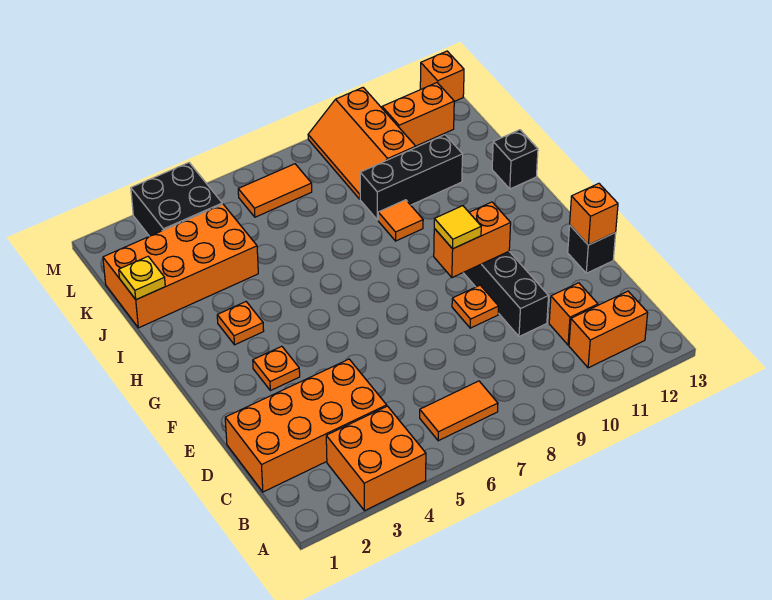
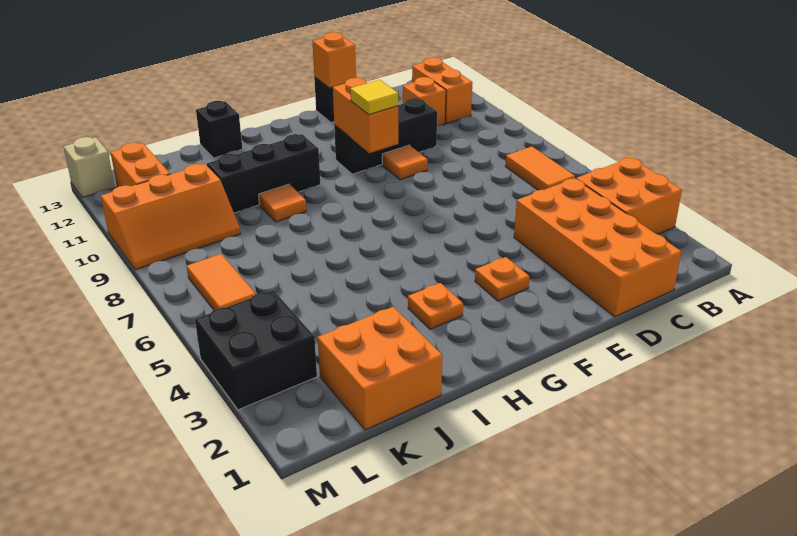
orange plate E9 level 1 -> orange tile E9 level 1
orange brick J1:K4 level 1 -> orange brick J1:K2 level 1
yellow plate J1 level 2 -> none
black brick J9:J11 level 1 -> black brick H10:J10 level 1
orange brick M13 level 1 -> tan brick M13 level 1

